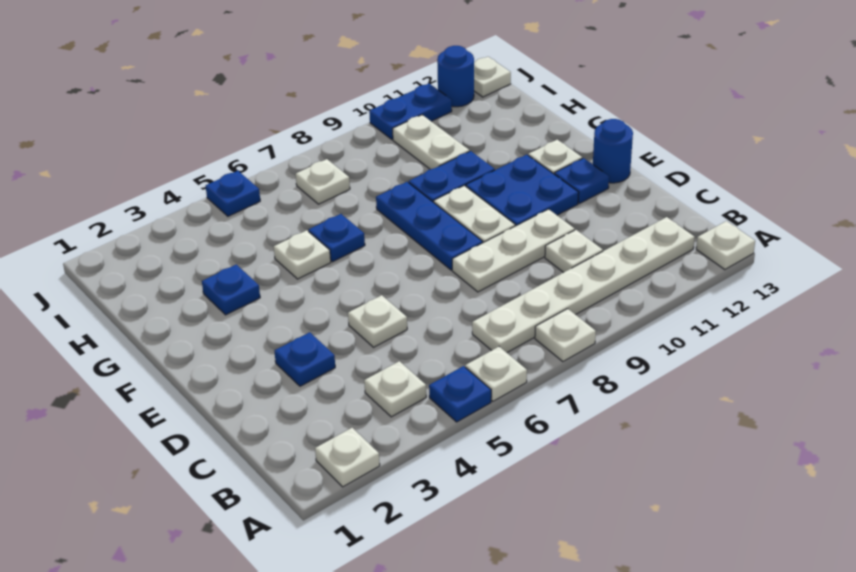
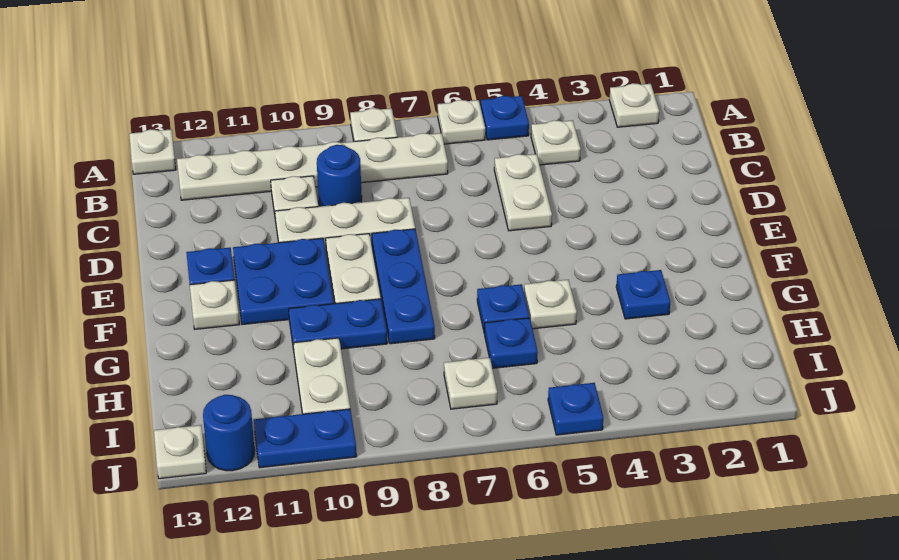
blue plate D3 level 1 -> blue plate H6 level 1
white plate D5 level 1 -> white plate C5:D5 level 1
blue round brick E13 level 1 -> blue round brick C9 level 1

